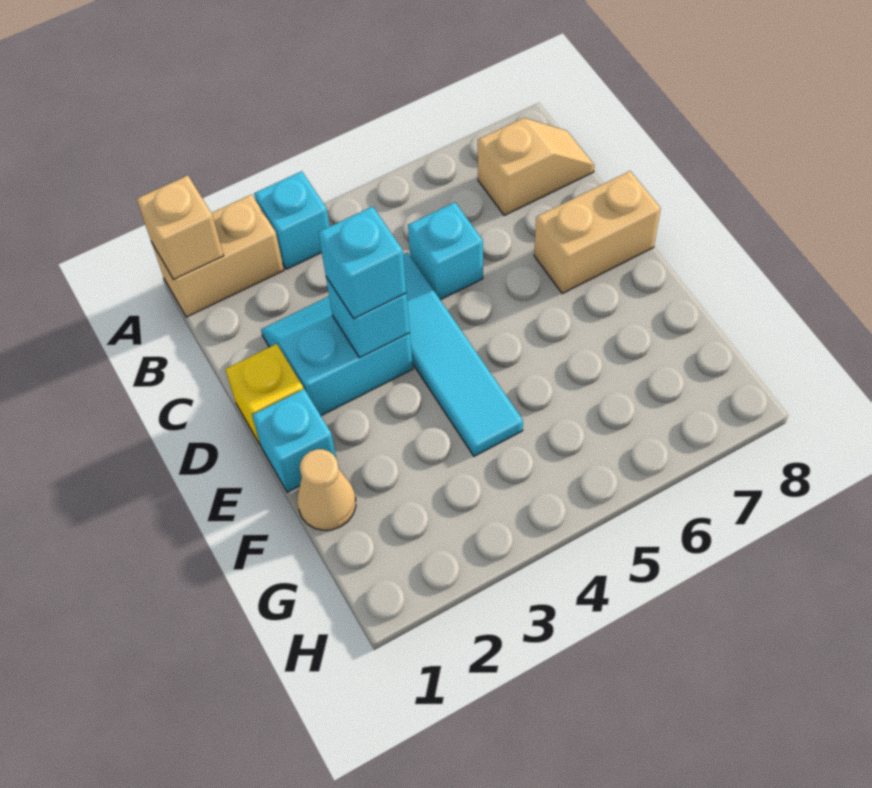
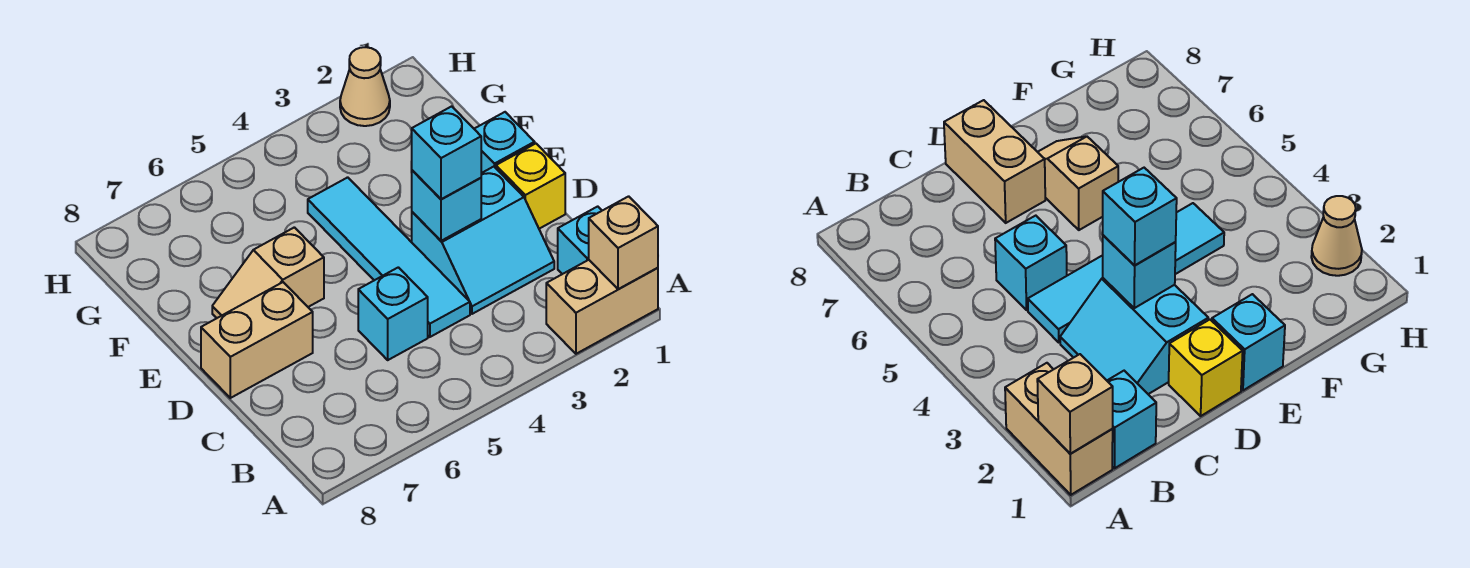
cyan brick A3 level 1 -> cyan brick B1 level 1
tan slope B7:B8 level 1 top 7 -> tan slope E6:E7 level 1 top 6
tan cone F1 level 1 -> tan cone H2 level 1

